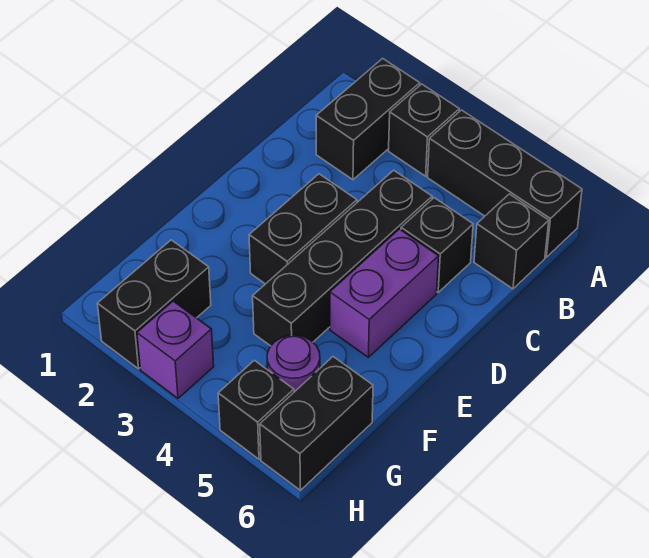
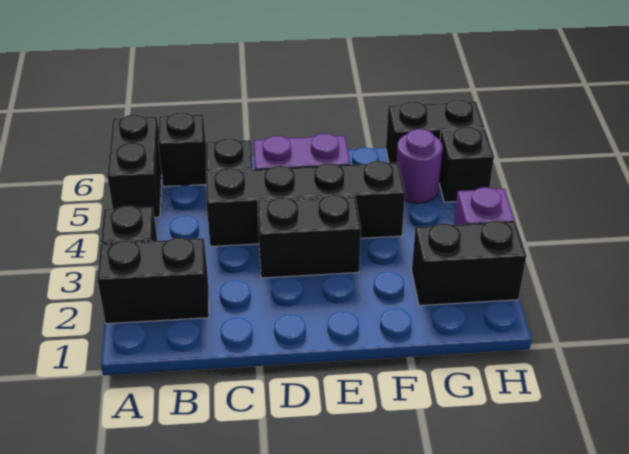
black brick A4:A6 level 1 -> black brick A5:A6 level 1

